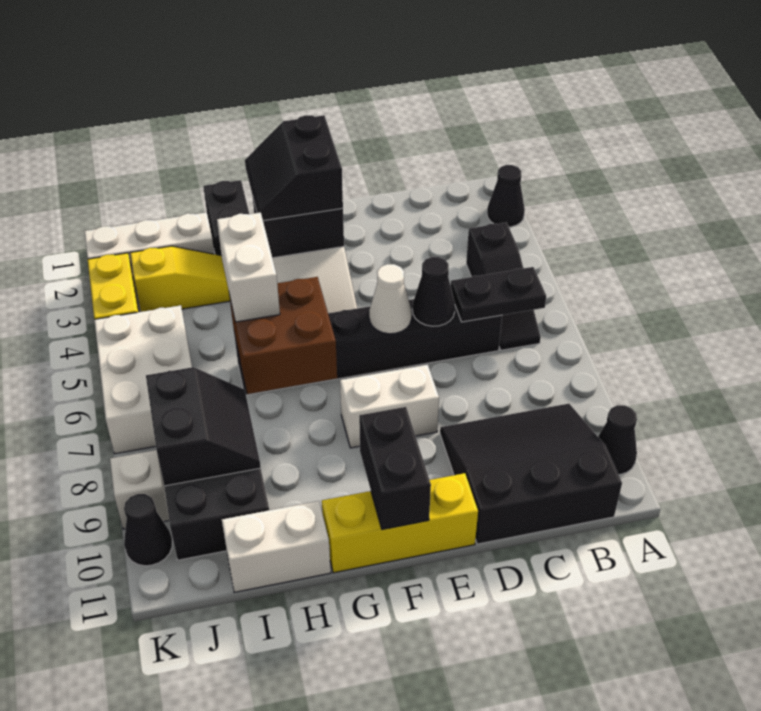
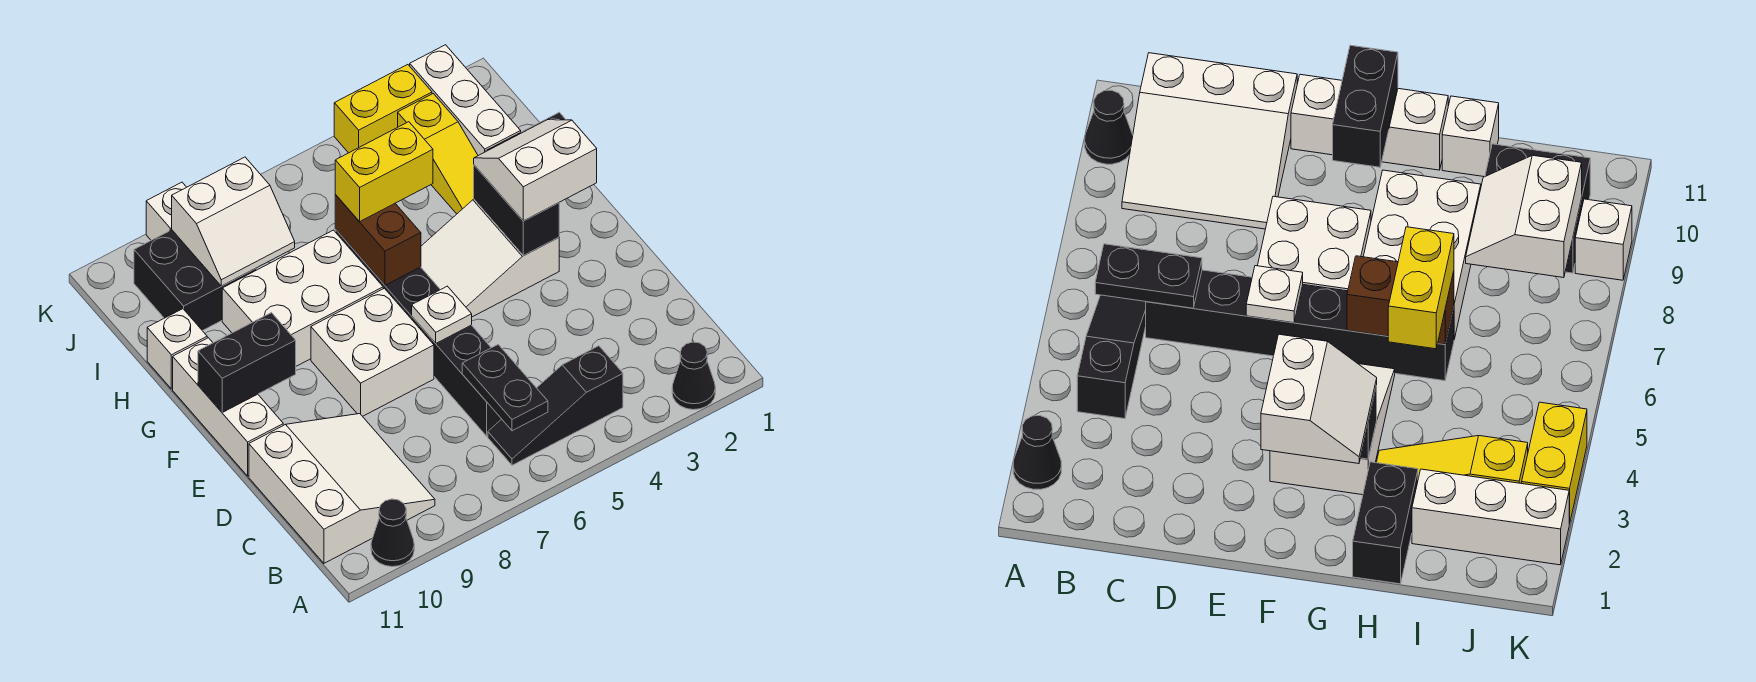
black slope B9:D11 level 1 top 11 -> white slope B9:D11 level 1 top 11
black cone D6 level 2 -> none
white cone E6 level 2 -> white plate E6 level 2
white brick E8:F8 level 1 -> white brick E7:F8 level 1
yellow brick E11:G11 level 1 -> white brick E11:G11 level 1
black slope F2:G3 level 3 top F -> white slope F2:G3 level 3 top F
brown brick G6:H7 level 2 -> brown brick G6:H6 level 2
white brick H5:H6 level 3 -> yellow brick H5:H6 level 3
white brick H11:I11 level 1 -> white brick H11 level 1
black slope I8:J9 level 2 top J -> white slope I8:J9 level 2 top J
white brick J5:K7 level 1 -> white brick G7:H9 level 1
black cone K10 level 1 -> none

